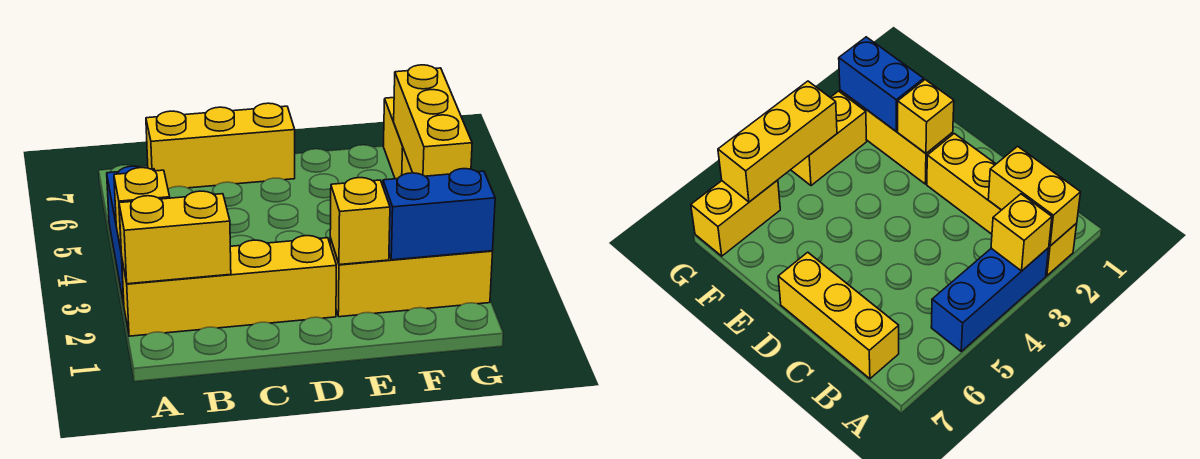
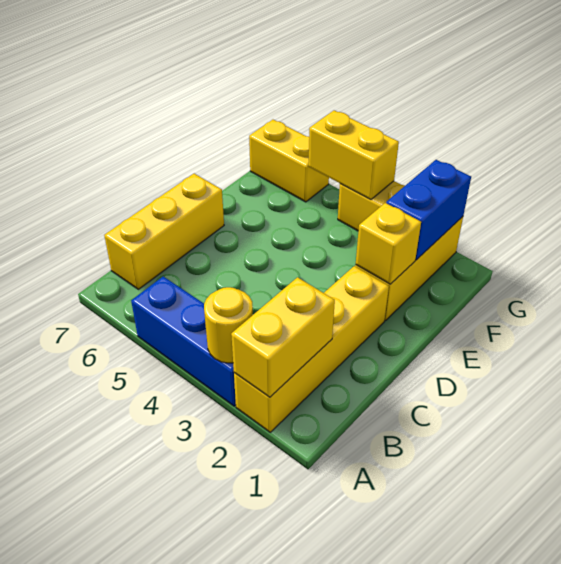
yellow brick A3 level 2 -> yellow round brick A3 level 2
yellow brick G4:G6 level 2 -> yellow brick G4:G5 level 2

